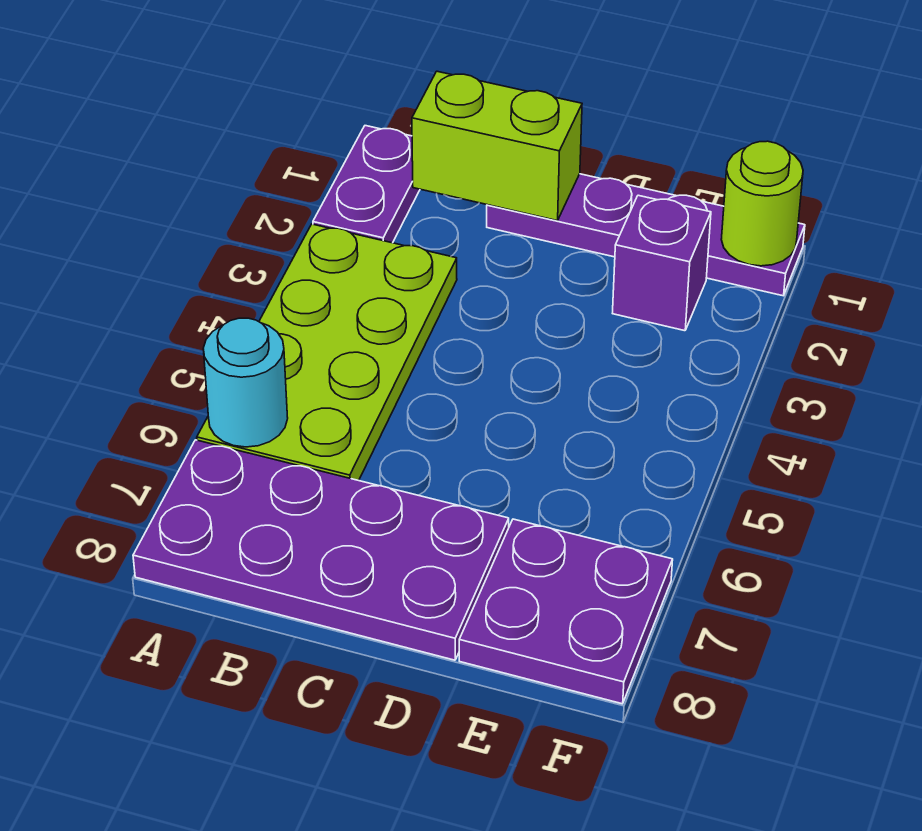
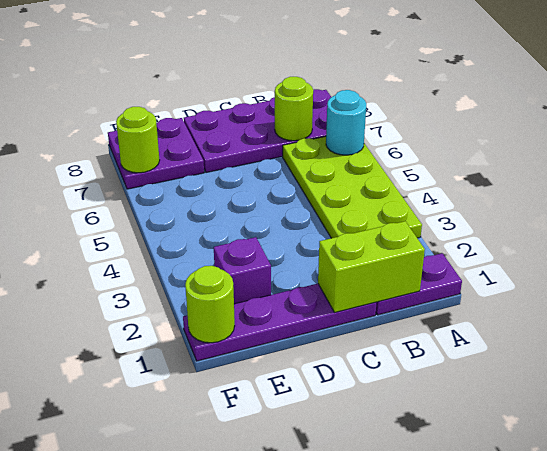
purple plate A1:A2 level 1 -> purple plate A1:B1 level 1
none -> lime round brick B7 level 2
none -> lime round brick F7 level 2

